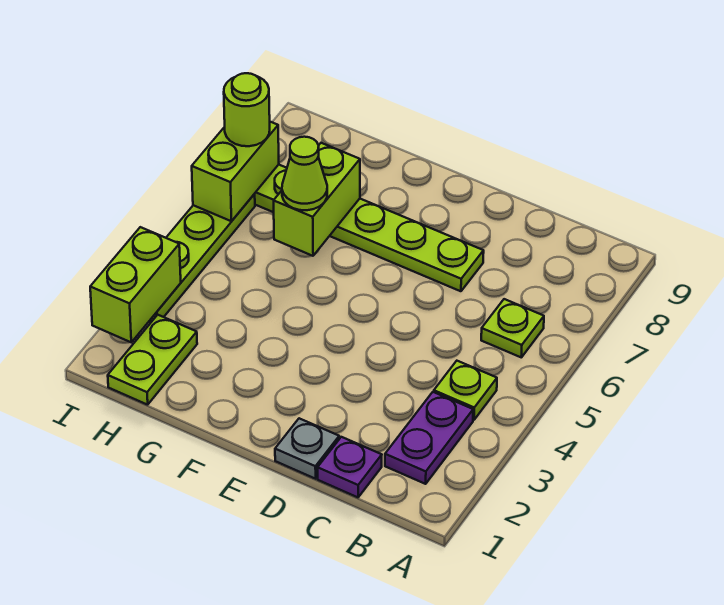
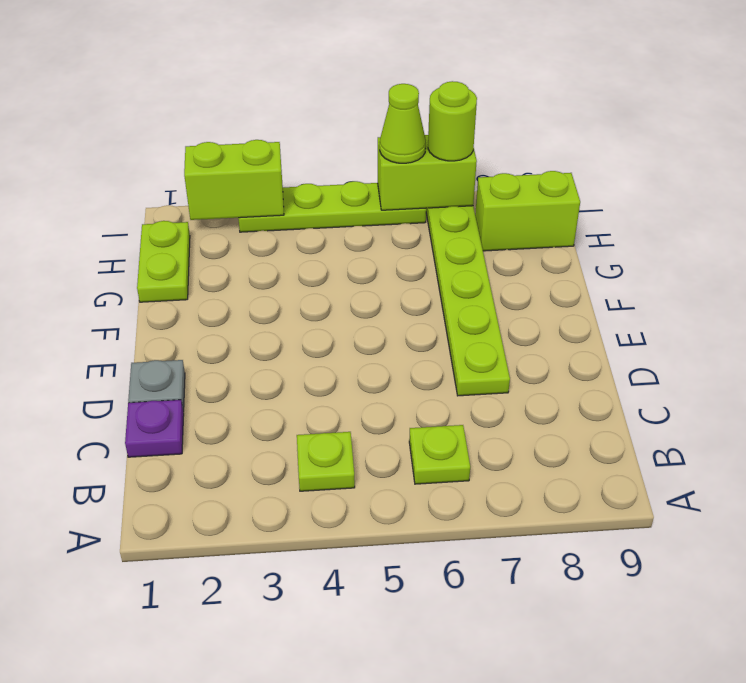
purple plate B2:B3 level 1 -> none
lime brick G6:G7 level 2 -> lime brick H8:H9 level 1
lime cone G6 level 3 -> lime cone I6 level 3
lime plate H1:H2 level 1 -> lime plate G1:H1 level 1

